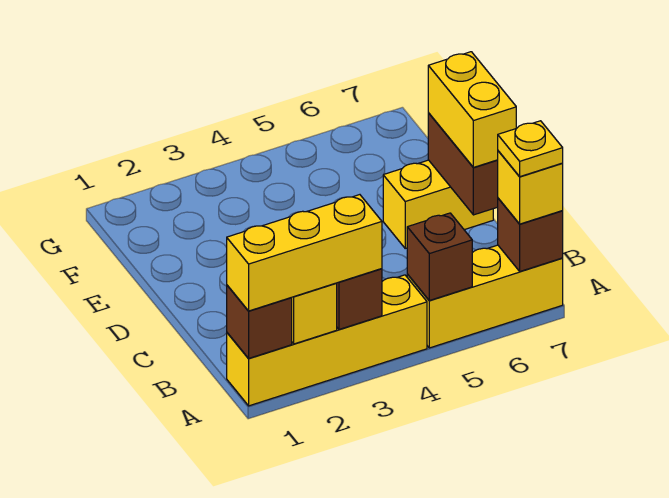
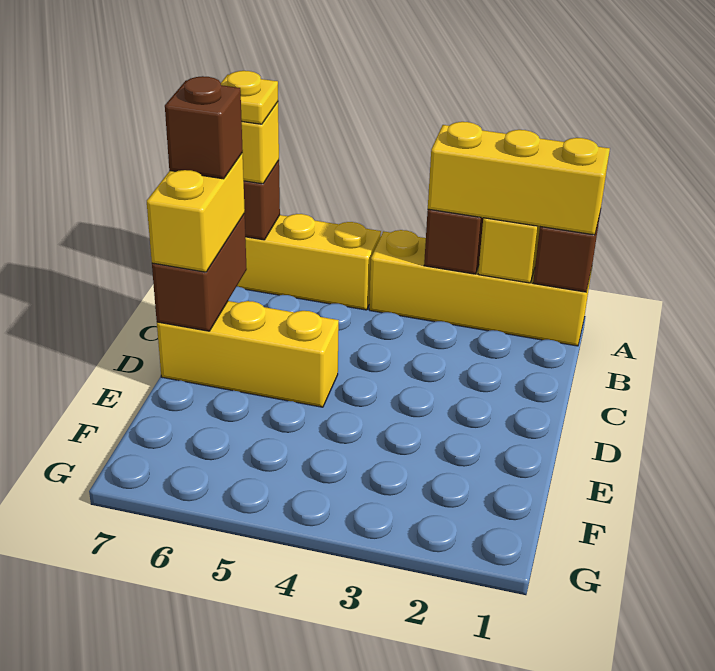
brown brick A5 level 2 -> brown brick C7 level 4
yellow brick D6:D7 level 1 -> yellow brick D5:D7 level 1

